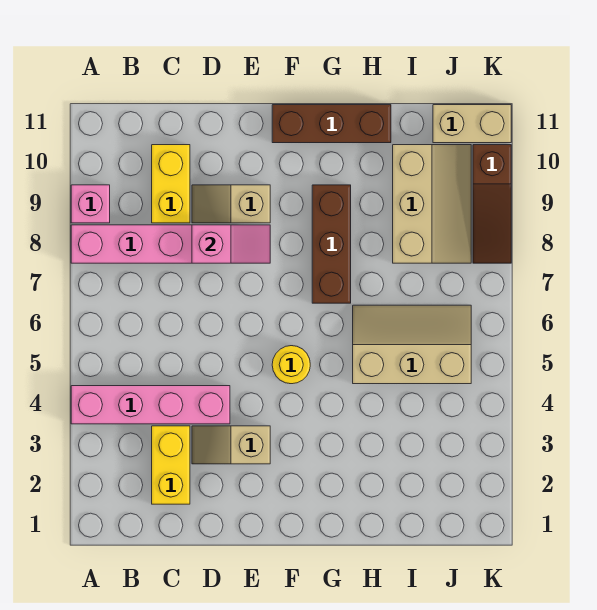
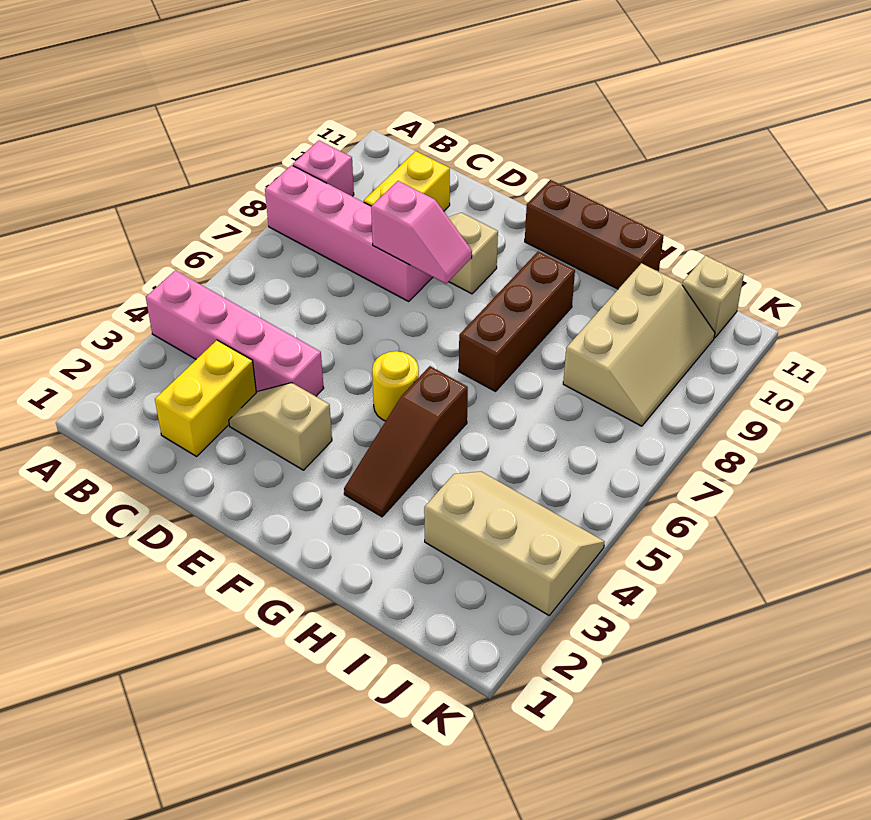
tan slope H5:J6 level 1 top 5 -> tan slope I3:K4 level 1 top 3
tan brick J11:K11 level 1 -> tan brick J11 level 1
brown slope K8:K10 level 1 top 10 -> brown slope G3:G5 level 1 top 5

